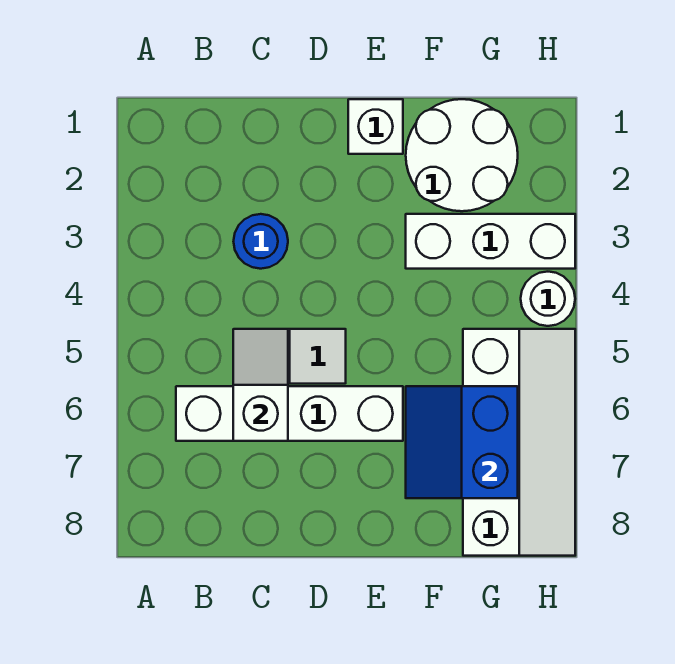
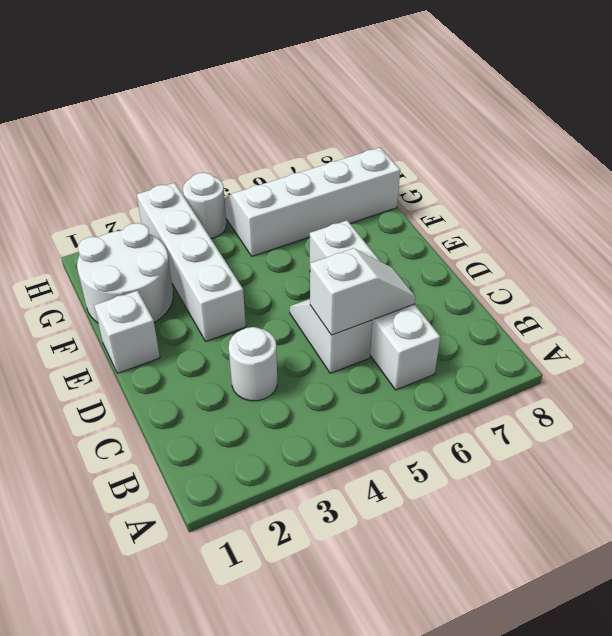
blue round brick C3 level 1 -> white round brick C3 level 1
white slope C5:C6 level 2 top 6 -> white slope C5:C6 level 2 top 5
white brick F3:H3 level 1 -> white brick E3:H3 level 1
blue slope F6:G7 level 2 top G -> none

